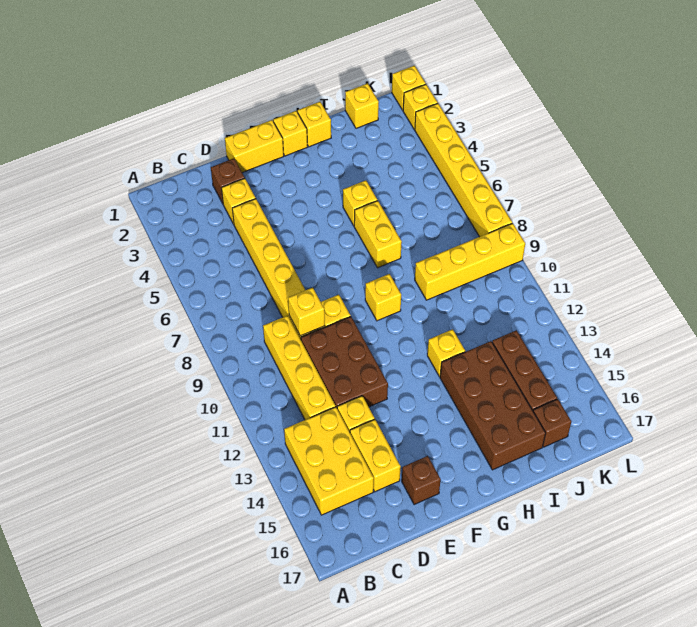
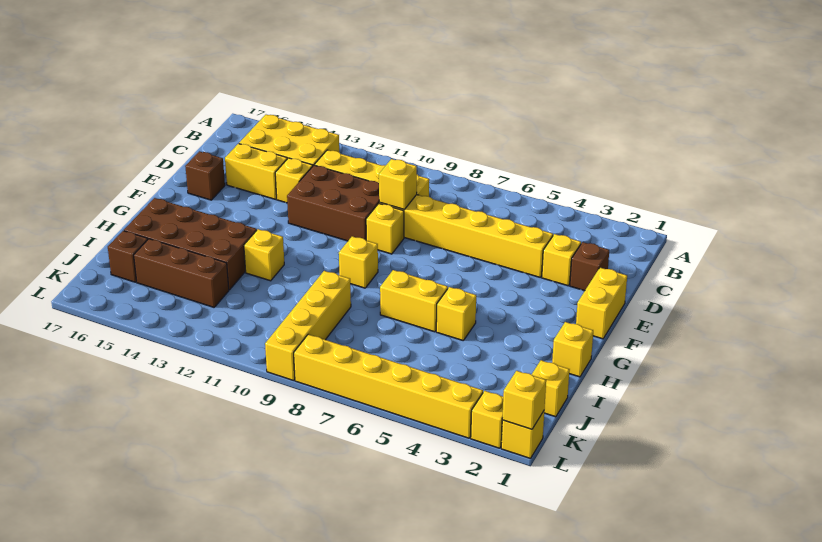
yellow brick G1 level 1 -> yellow brick L1 level 2

